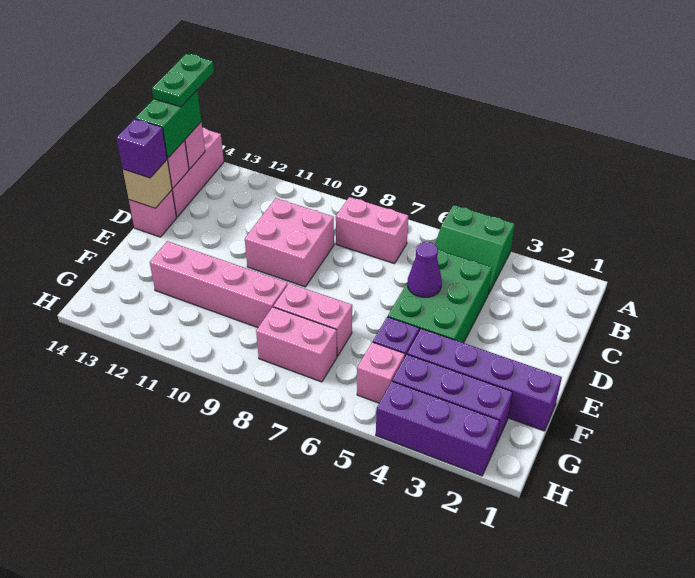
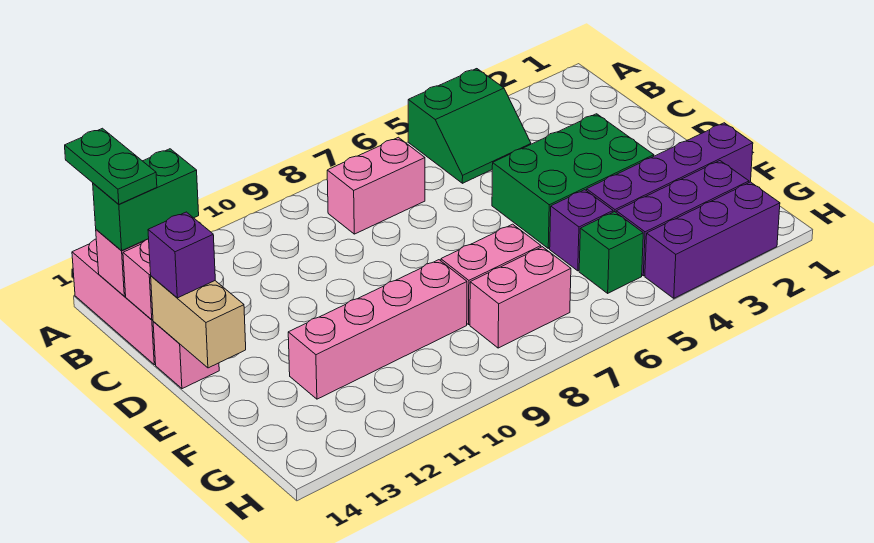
green brick B14:C14 level 3 -> green brick B13:B14 level 3
green brick C4:E5 level 1 -> green brick D3:E5 level 1
pink brick C9:D10 level 1 -> none
purple cone D5 level 2 -> none
tan brick D14 level 2 -> tan brick D14:E14 level 2
pink brick G5 level 1 -> green brick G5 level 1

